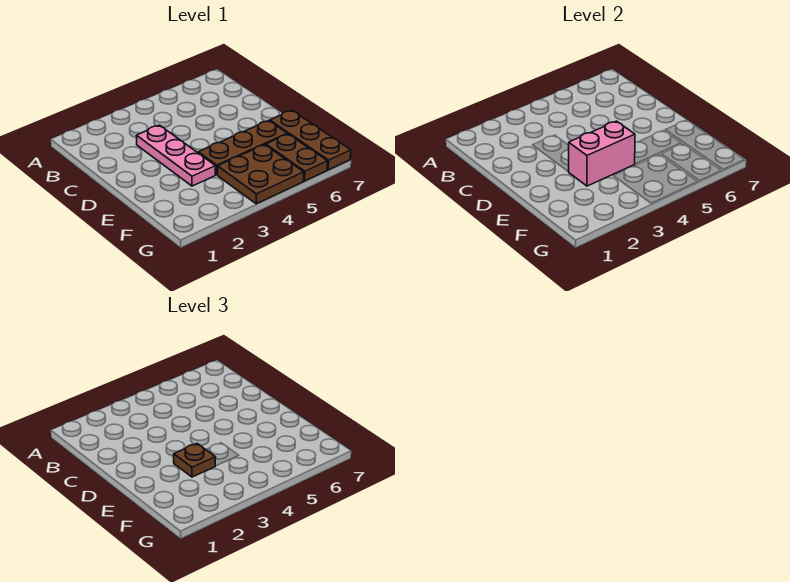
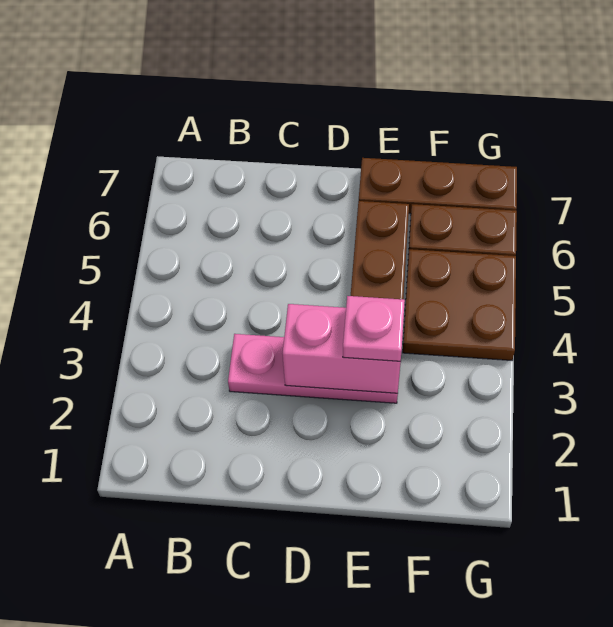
pink brick E3:E4 level 2 -> pink brick D3:E3 level 2
brown plate E3 level 3 -> pink plate E3 level 3

